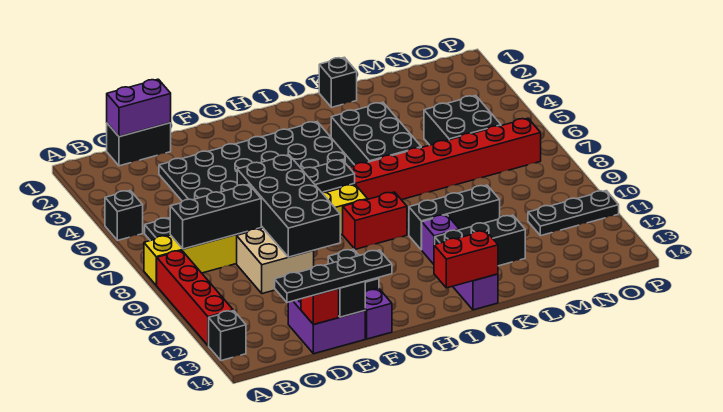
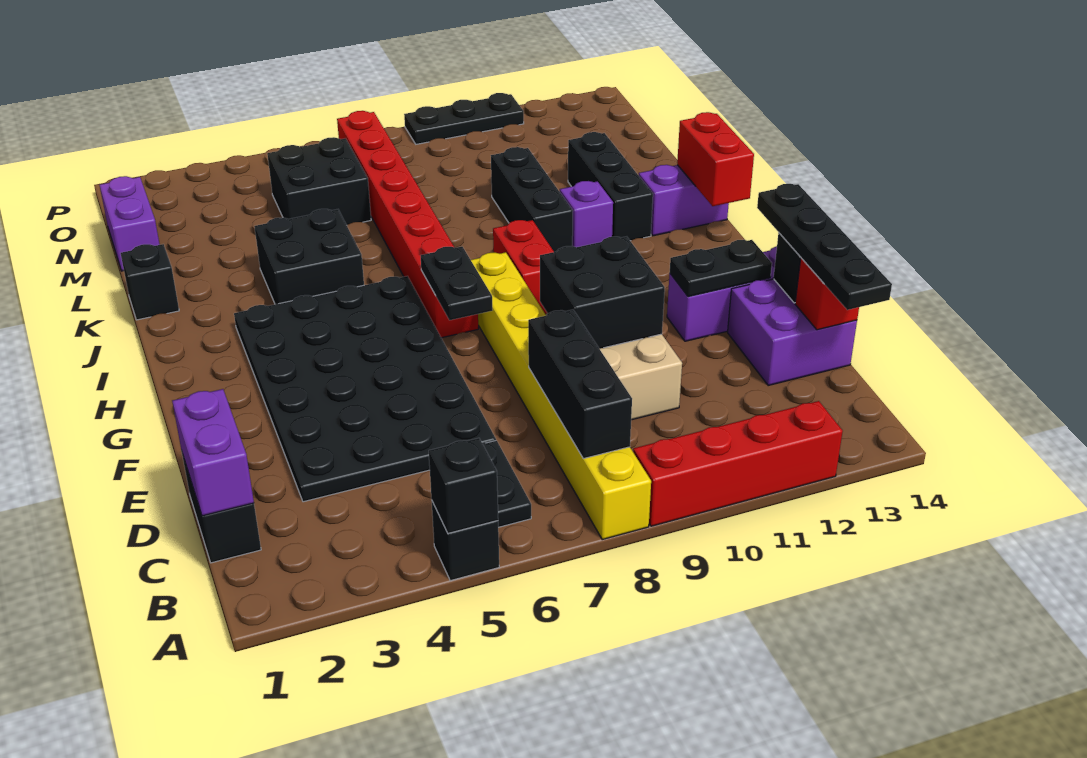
black brick A13 level 1 -> black brick A5 level 2
black brick E7:F10 level 2 -> black brick E9:F10 level 2
black brick J4:K6 level 1 -> black brick J4:K5 level 1
none -> purple brick M1:N1 level 1
black plate N11:P11 level 1 -> black plate P9:P11 level 1

